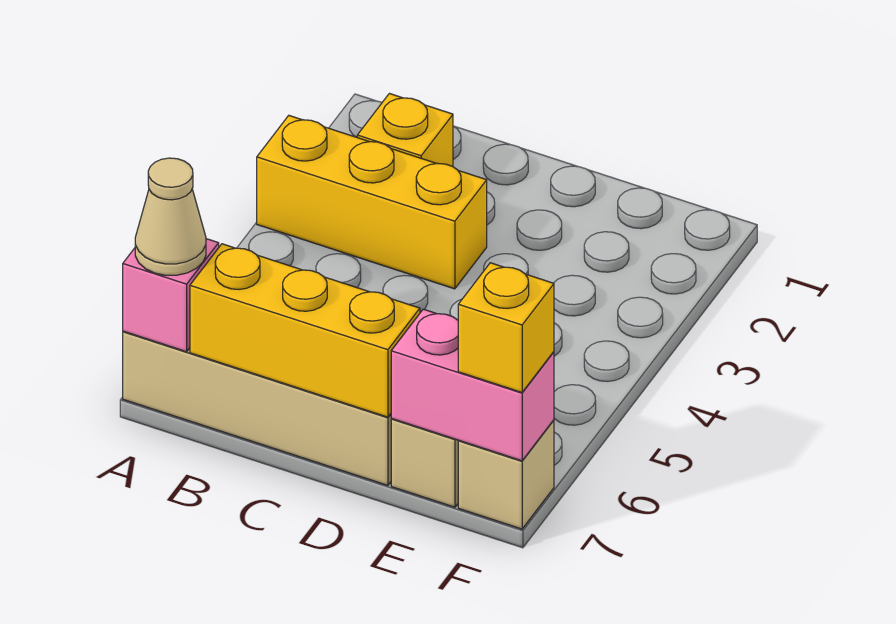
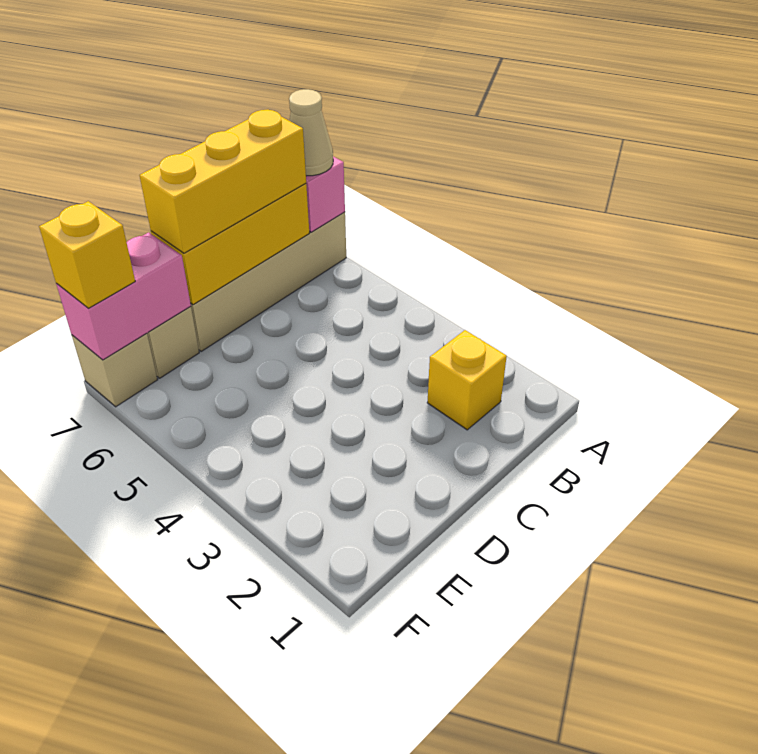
yellow brick A3:C3 level 1 -> yellow brick B7:D7 level 3

